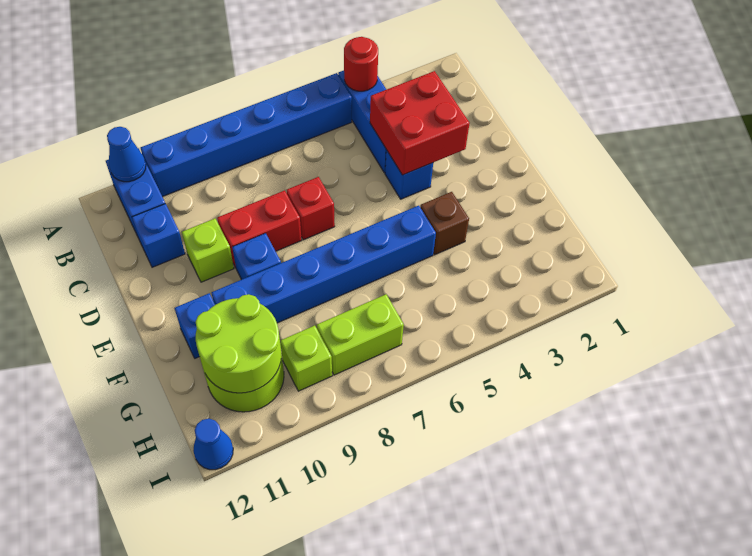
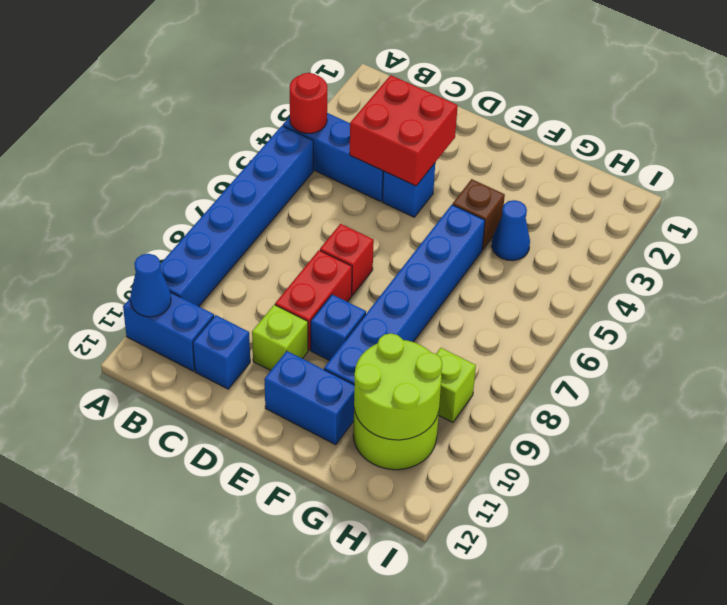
blue brick F11 level 1 -> blue brick E11:F11 level 1
lime brick H7:H8 level 1 -> none
blue cone I12 level 1 -> blue cone G4 level 1

